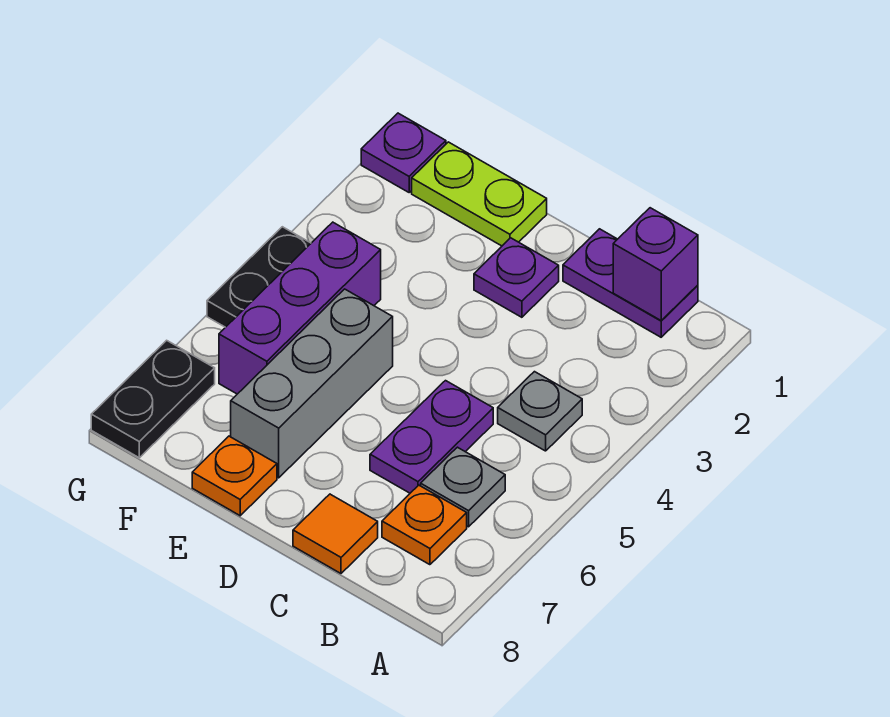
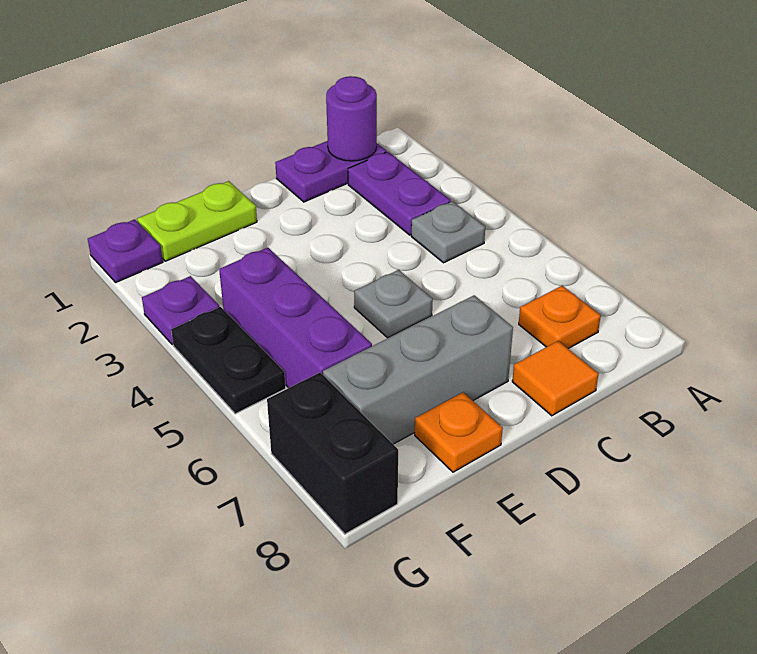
purple brick B1 level 2 -> purple round brick B1 level 2
grey plate B6 level 1 -> grey plate D5 level 1
purple plate C5:C6 level 1 -> purple plate B2:B3 level 1
purple plate D2 level 1 -> purple plate G3 level 1
grey brick E5:E7 level 1 -> grey brick D7:F7 level 1
black plate G7:G8 level 1 -> black brick G7:G8 level 1

